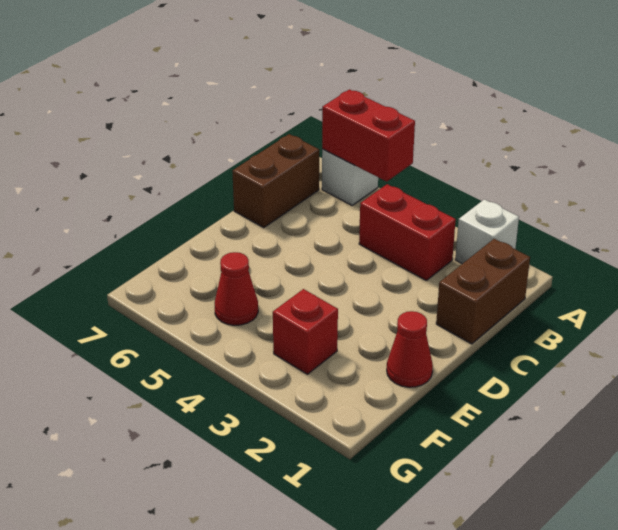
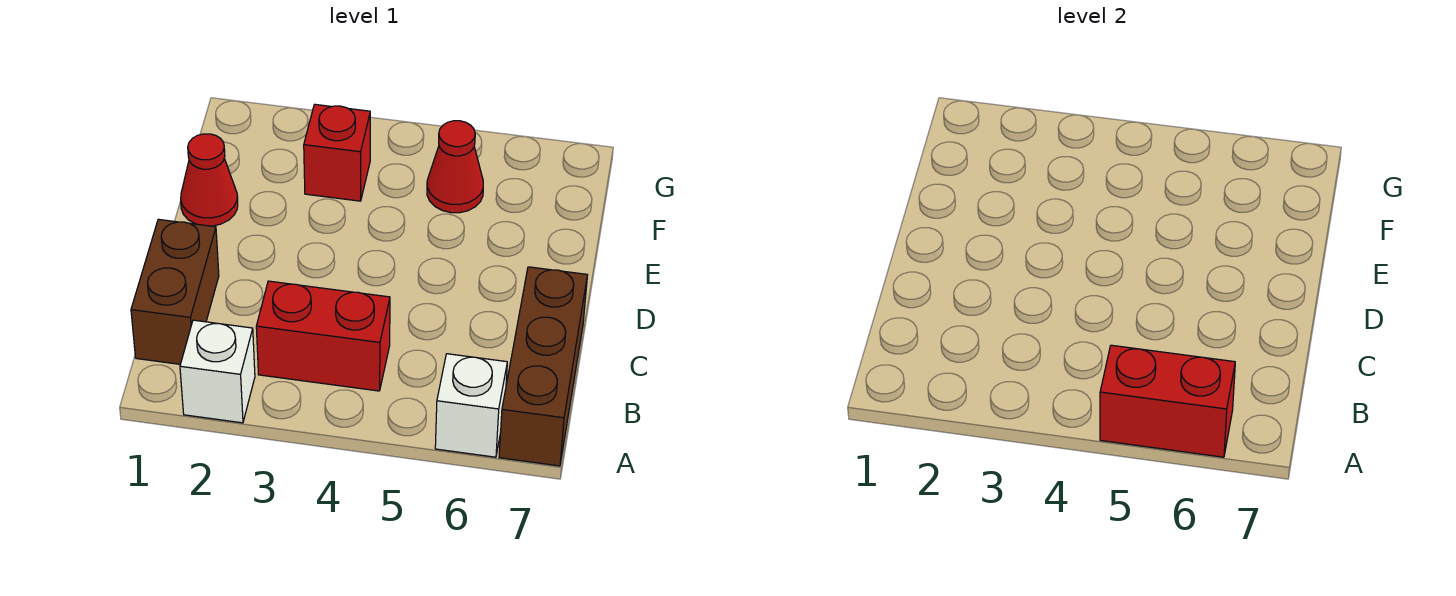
brown brick B7:C7 level 1 -> brown brick A7:C7 level 1

